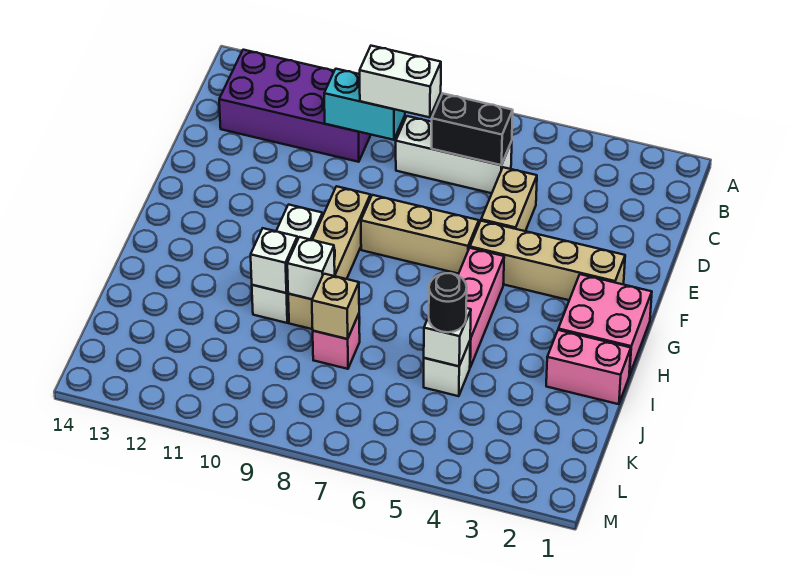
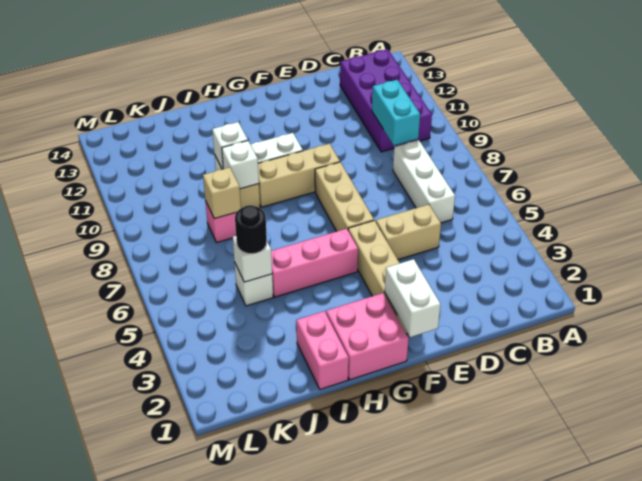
black brick C6:C7 level 2 -> none
white brick C8:C9 level 3 -> white brick F1:F2 level 2

